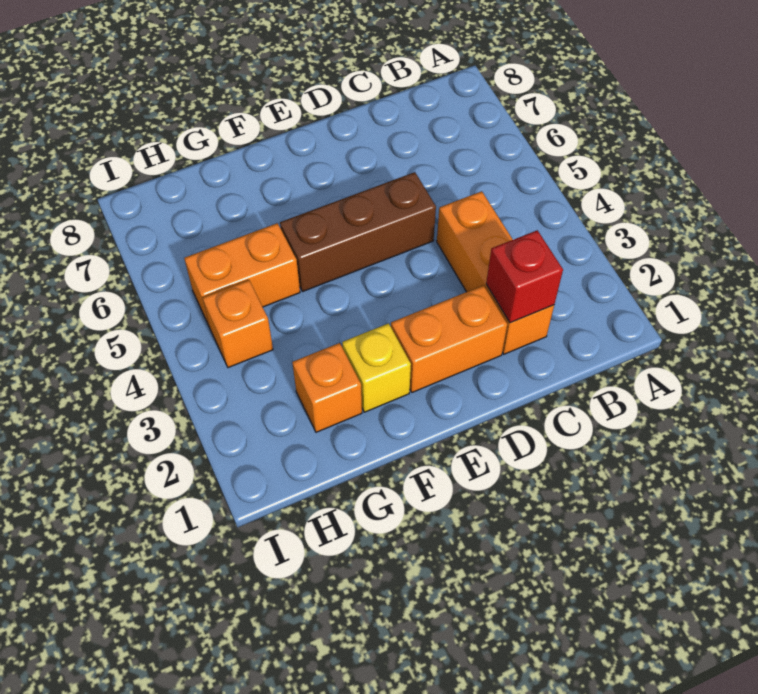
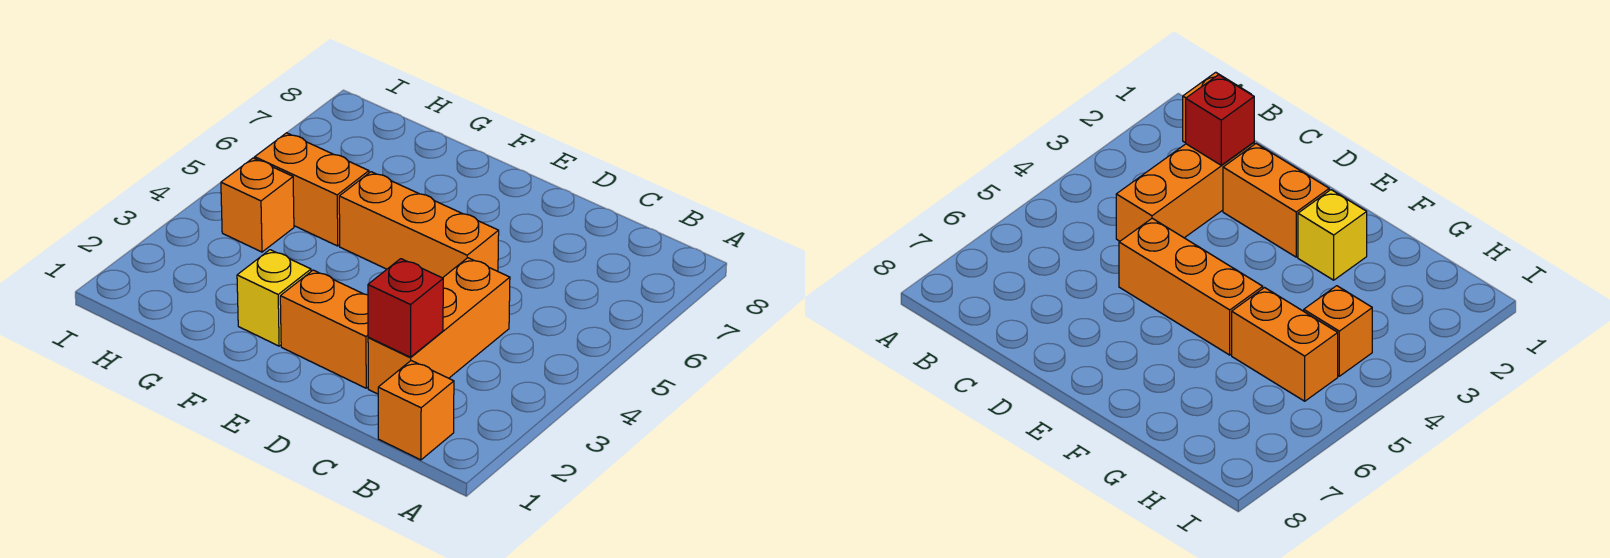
brown brick D5:F5 level 1 -> orange brick D5:F5 level 1
orange brick G2 level 1 -> orange brick B1 level 1

